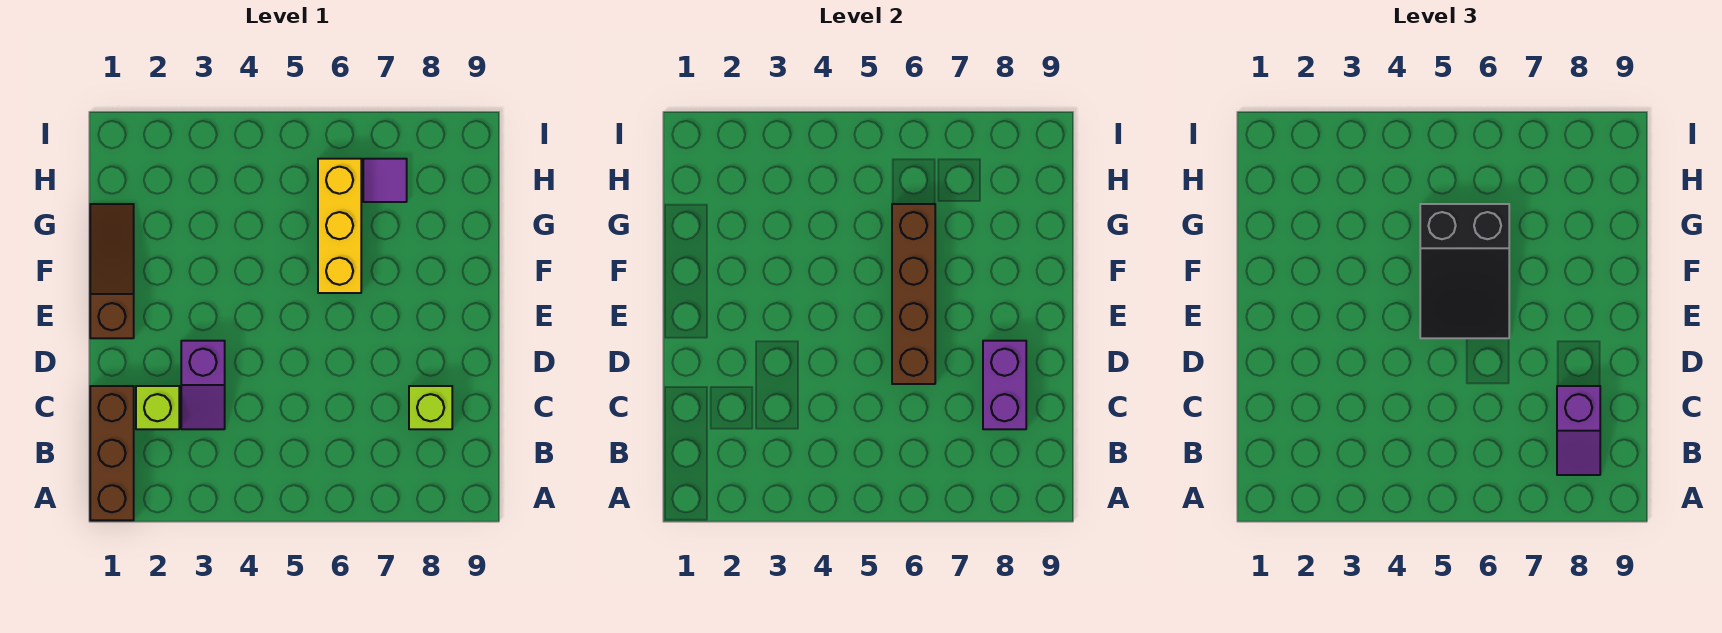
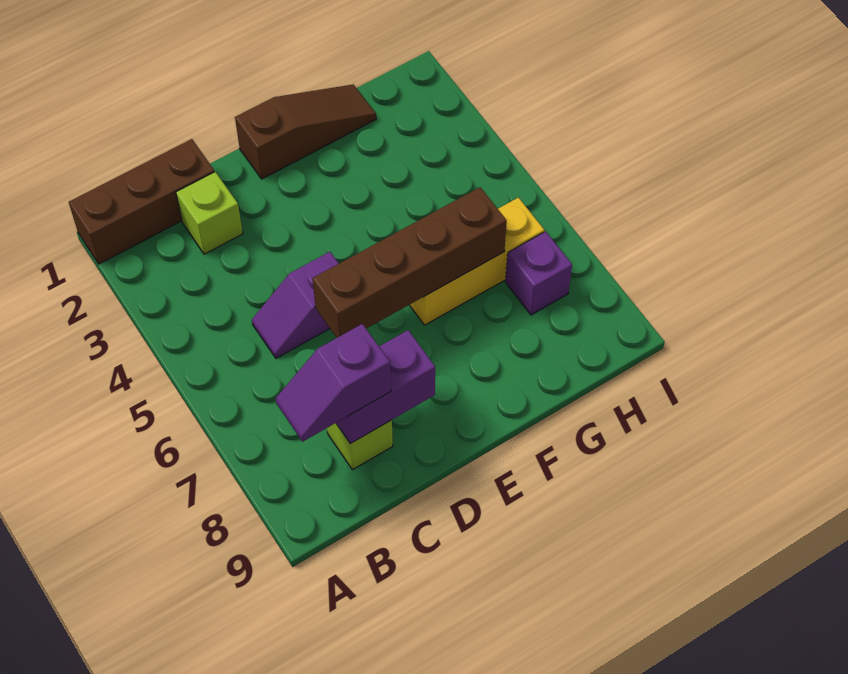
purple slope C3:D3 level 1 top D -> purple slope C5:D5 level 1 top D
black slope E5:G6 level 3 top G -> none
purple tile H7 level 1 -> purple brick H7 level 1

